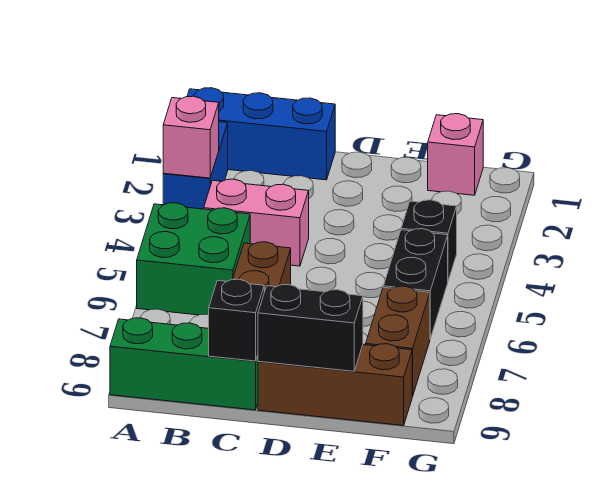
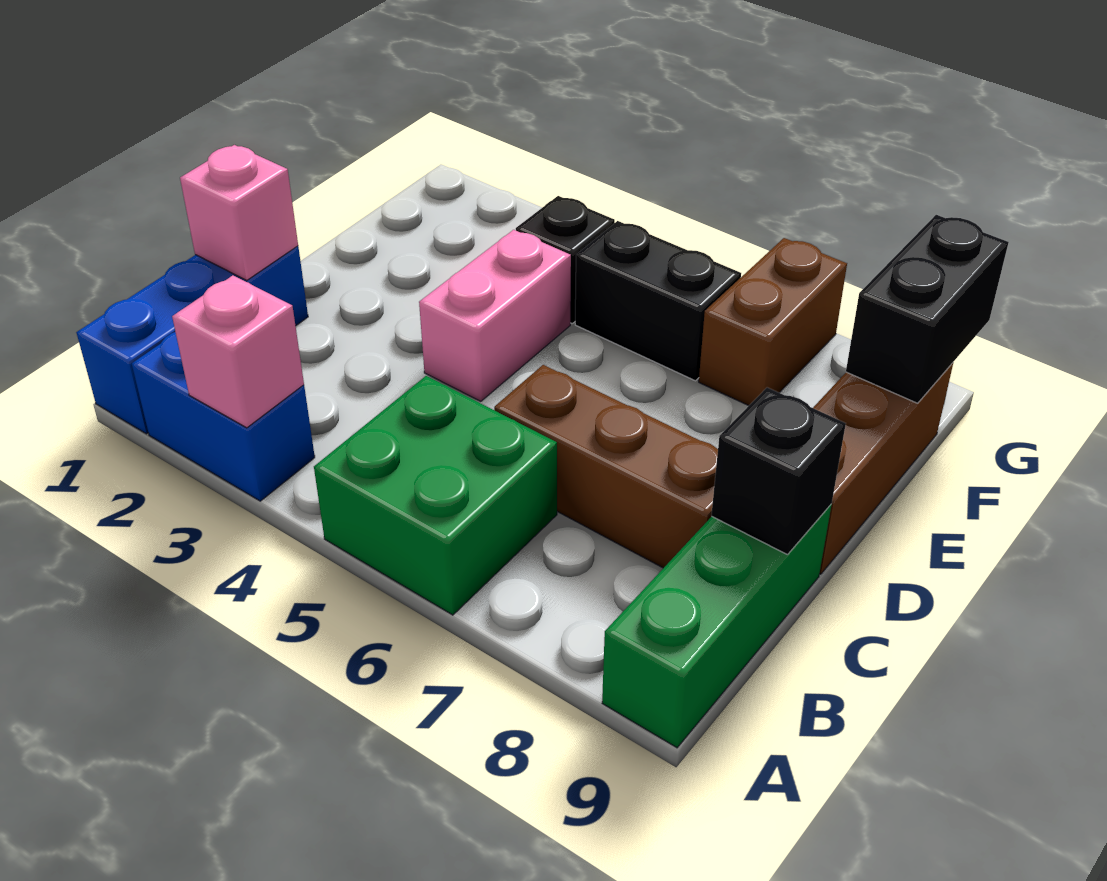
pink brick B4:C4 level 1 -> pink brick D4:E4 level 1
black brick D9:E9 level 2 -> black brick F9:G9 level 2
pink brick F1 level 1 -> pink brick C1 level 2
brown brick F7:F8 level 1 -> brown brick F7:G7 level 1

